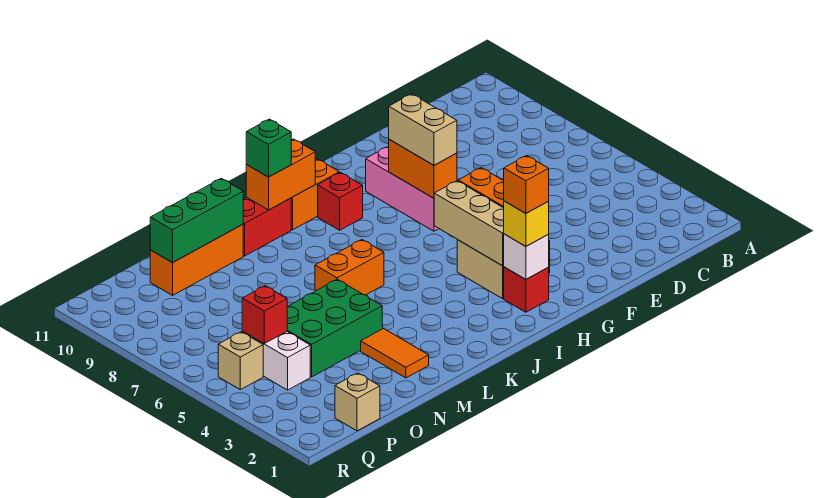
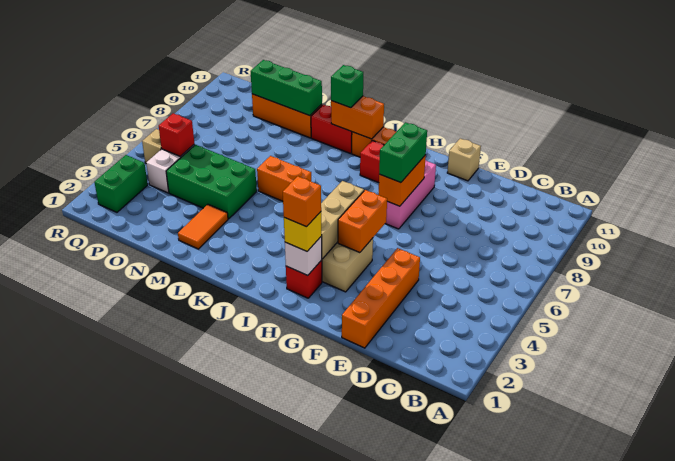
none -> orange brick E1:E4 level 1
tan brick G7:G8 level 3 -> green brick G7:G8 level 3
tan brick P1 level 1 -> tan brick F11 level 1
none -> green brick Q2:Q3 level 1

